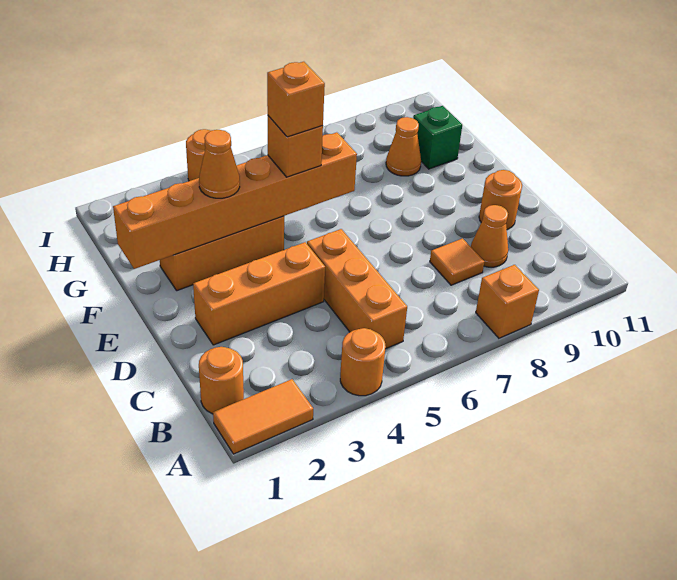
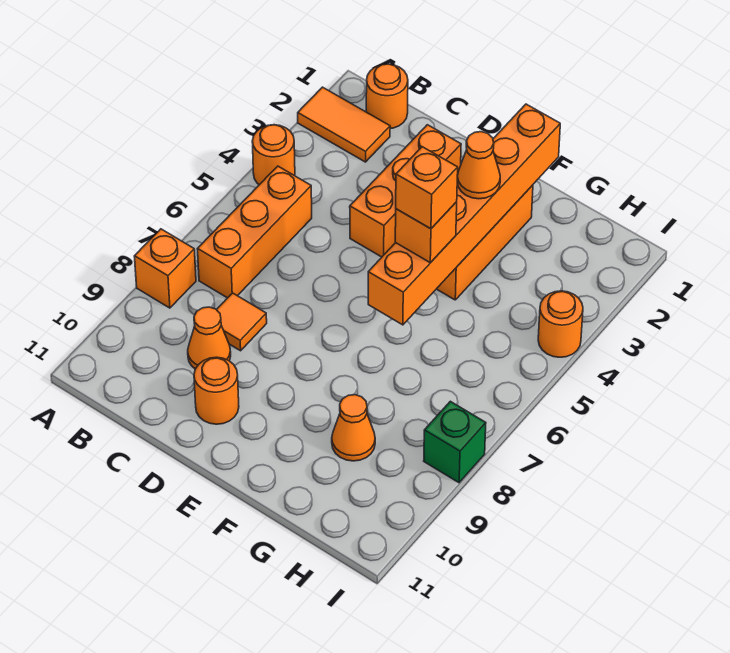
orange tile A1:A2 level 1 -> orange tile A2:B2 level 1
orange brick B5:D5 level 1 -> orange brick B5:B7 level 1
green brick G10 level 1 -> green brick I8 level 1

